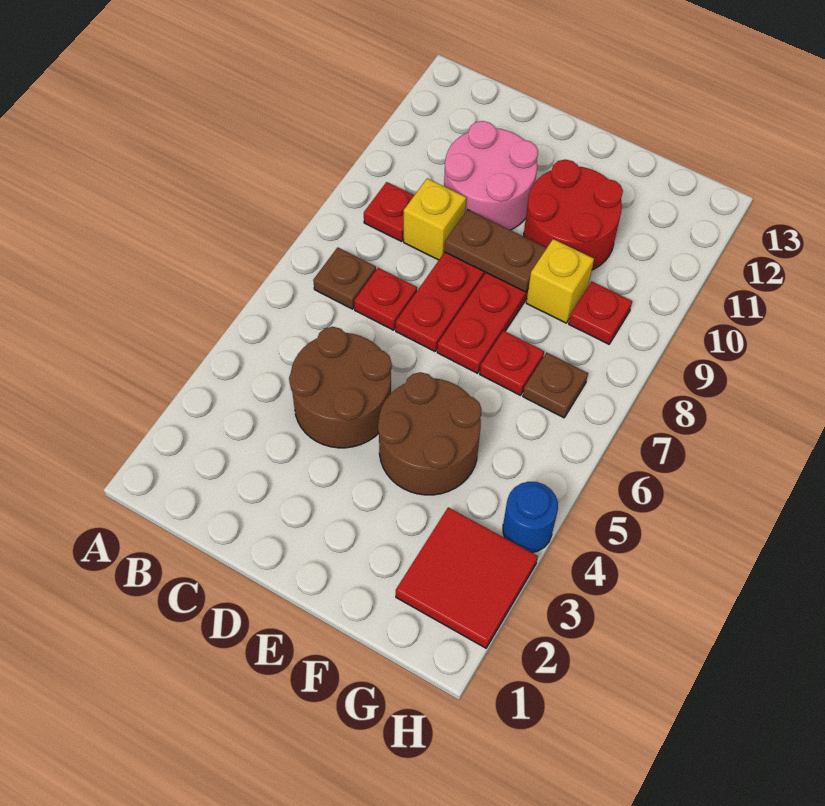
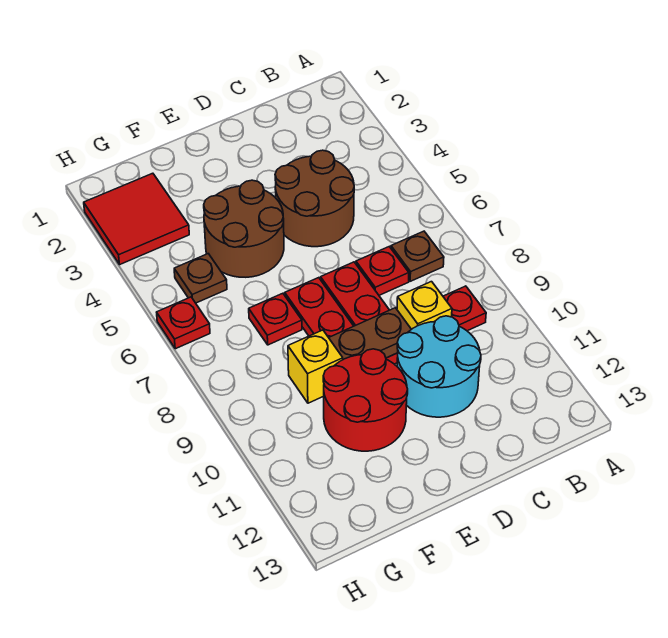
pink round brick C10:D11 level 1 -> cyan round brick C10:D11 level 1
brown plate G7 level 1 -> brown plate G5 level 1
red plate G9 level 1 -> red plate H6 level 1
blue round brick H4 level 1 -> none

